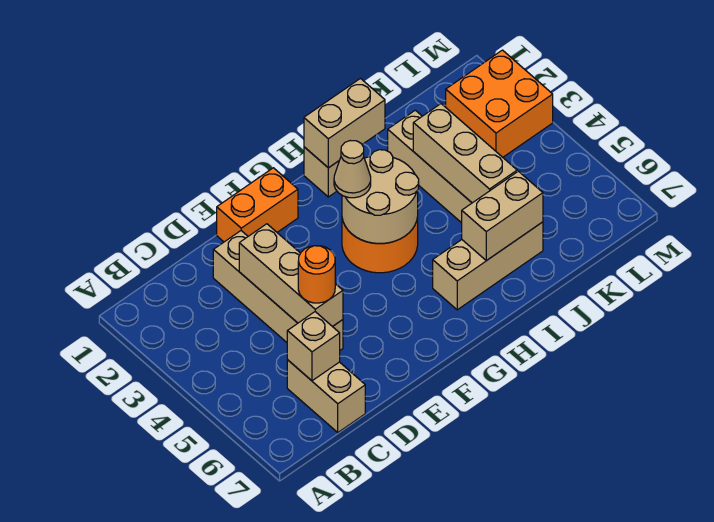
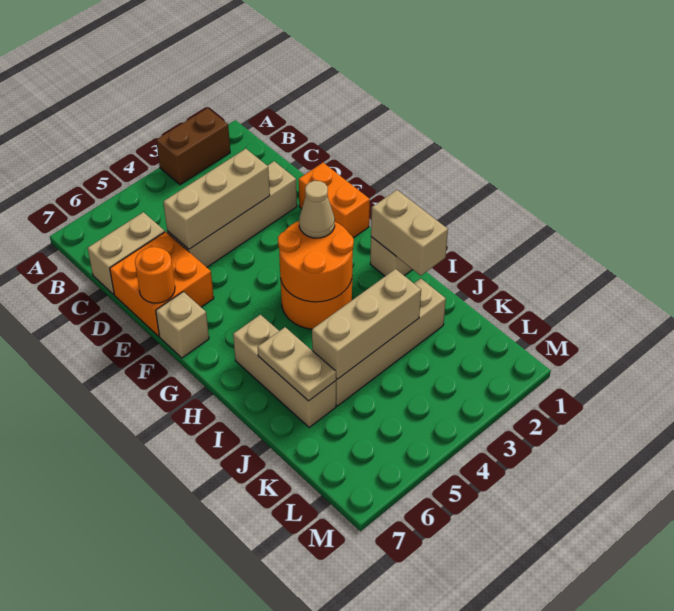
none -> brown brick A2:A3 level 1
tan brick C6 level 2 -> tan brick F7 level 1
orange round brick D5 level 3 -> orange round brick E7 level 2
tan round brick G3:H4 level 2 -> orange round brick G3:H4 level 2
tan brick I6:J6 level 2 -> tan plate I6:J6 level 2
orange brick L2:M3 level 1 -> orange brick D6:E7 level 1

